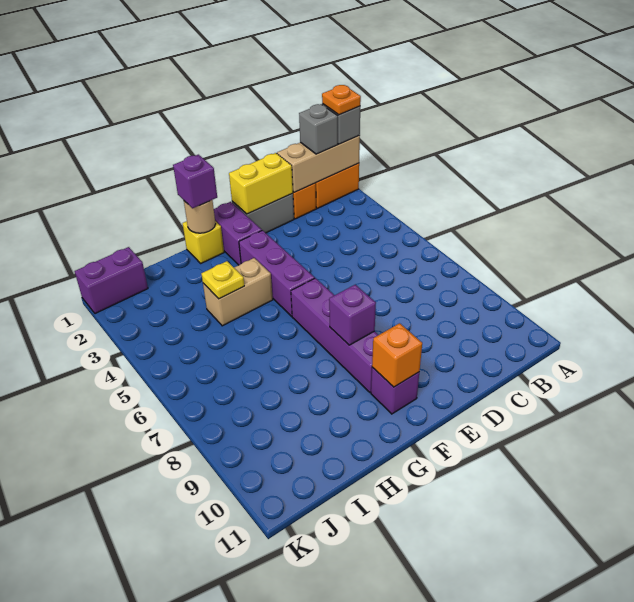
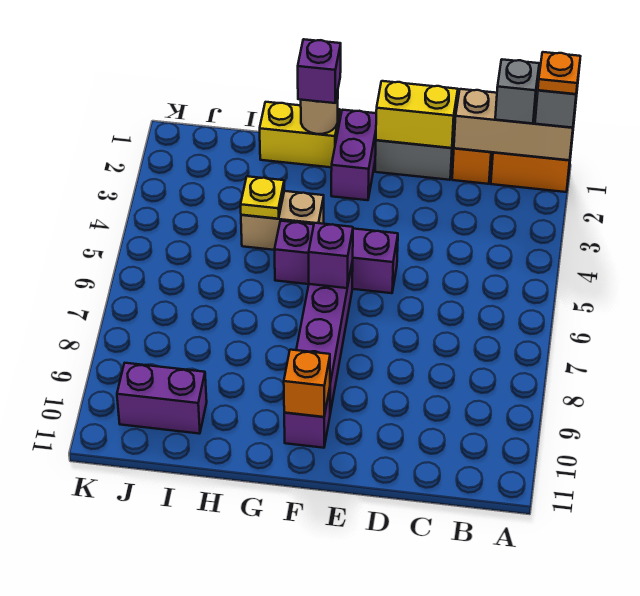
purple brick F3:F5 level 1 -> purple brick E5:G5 level 1
purple brick F8 level 2 -> purple brick F6 level 2
yellow brick G1 level 1 -> yellow brick G1:H1 level 1
purple brick J1:K1 level 1 -> purple brick I10:J10 level 1

